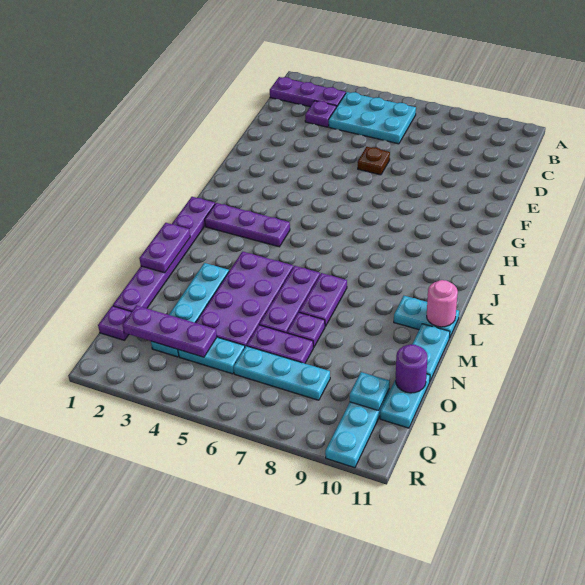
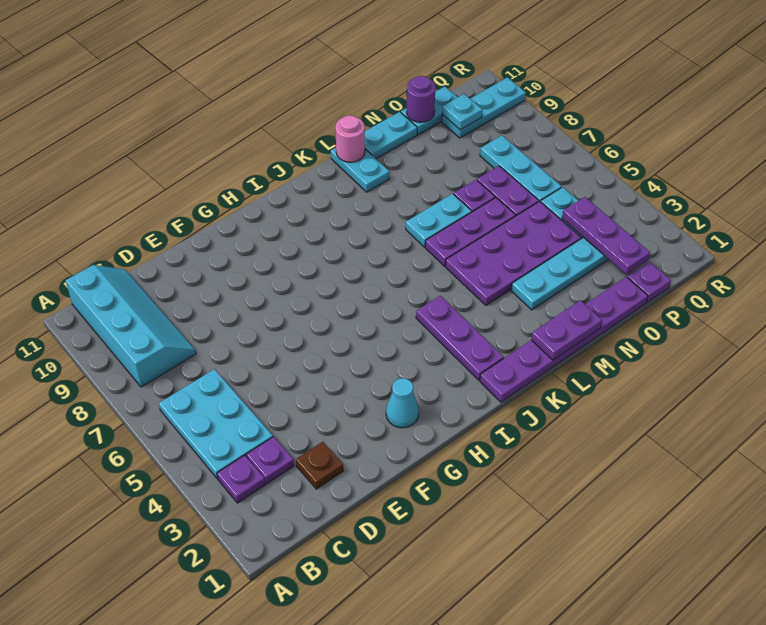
purple plate B1:B3 level 1 -> purple plate B3 level 1
none -> cyan slope B8:C11 level 1 top B
brown plate E6 level 1 -> brown plate D2 level 1
none -> cyan cone G2 level 1
purple plate L7:M7 level 1 -> cyan plate L7:M7 level 1

